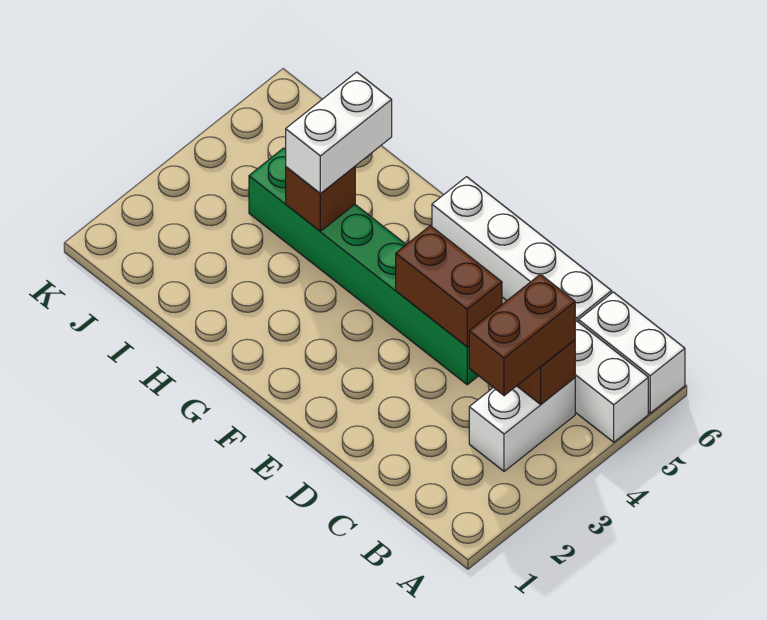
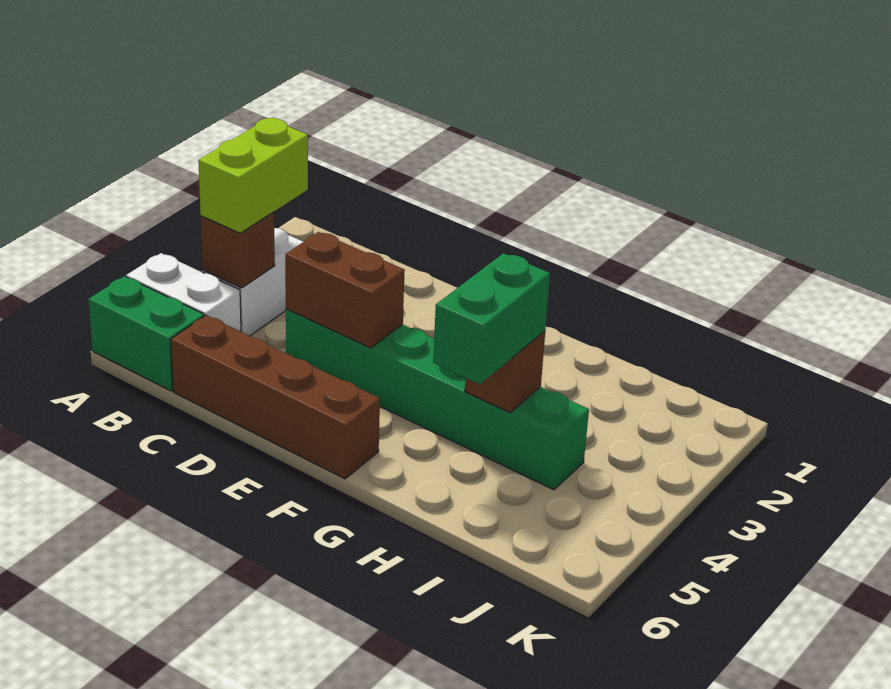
white brick A6:B6 level 1 -> green brick A6:B6 level 1
brown brick B3:B4 level 3 -> lime brick B3:B4 level 3
white brick C6:F6 level 1 -> brown brick C6:F6 level 1
white brick H4:H5 level 3 -> green brick H4:H5 level 3

